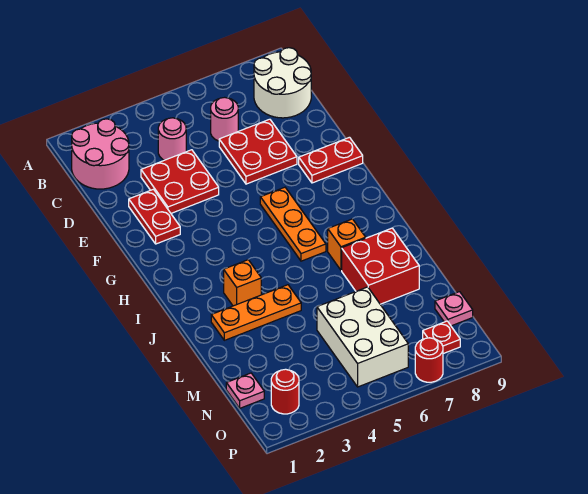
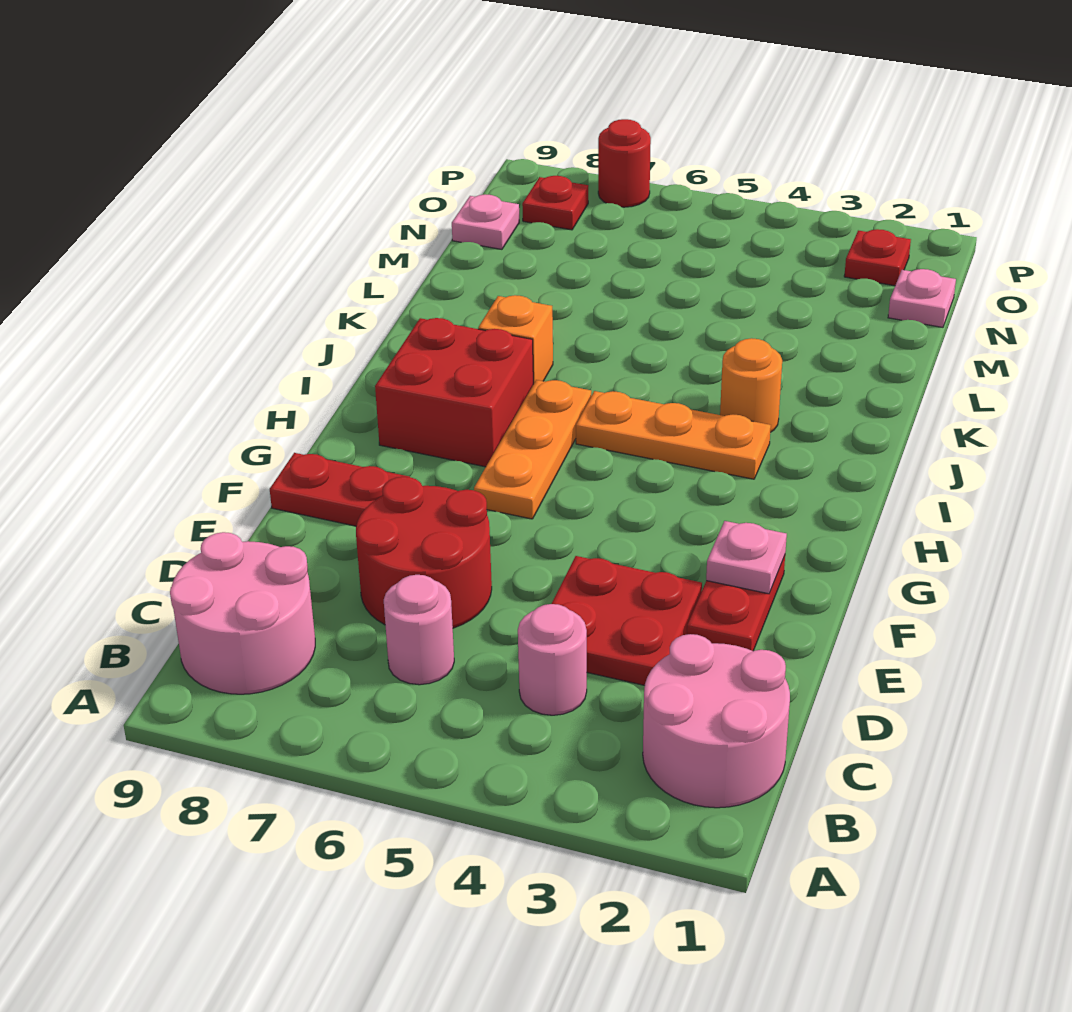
white round brick B8:C9 level 1 -> pink round brick B8:C9 level 1
red plate D6:E7 level 1 -> red round brick D6:E7 level 1
none -> pink plate F2 level 2
orange brick J3 level 1 -> orange round brick J3 level 1
orange plate K2:K4 level 1 -> orange plate I3:I5 level 1
red brick K7:L8 level 1 -> red brick H7:I8 level 1
white brick M5:O6 level 1 -> none
red round brick O2 level 1 -> red plate O2 level 1

